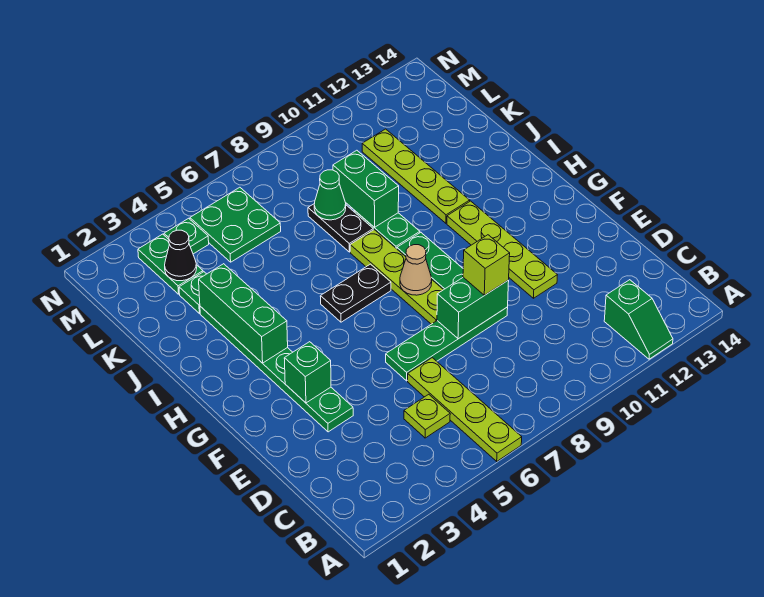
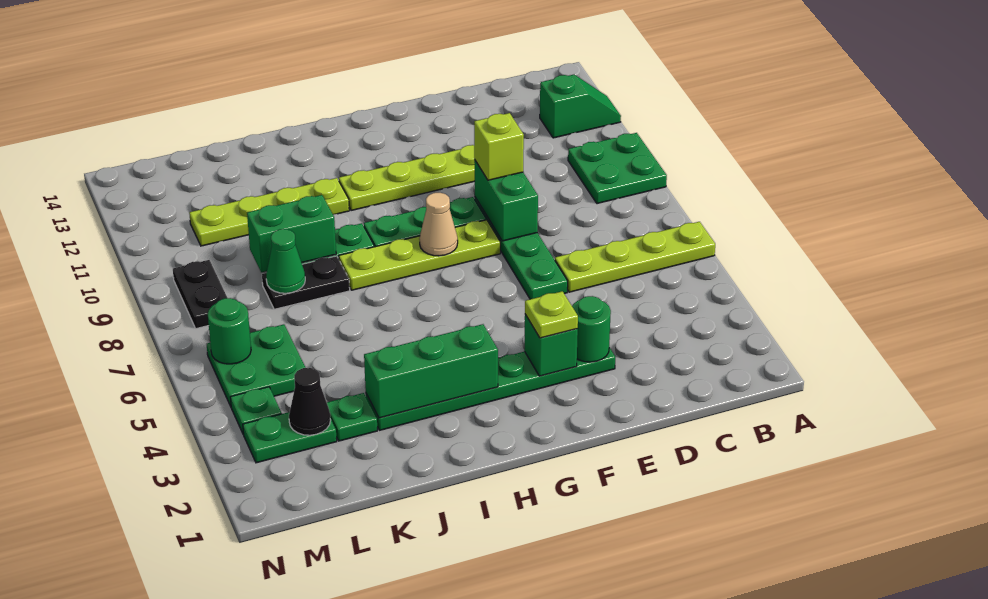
none -> green plate A9:B10 level 1
lime plate C5 level 1 -> lime plate F3 level 3
none -> green round brick E3 level 2
black plate H6:H7 level 1 -> black plate M8:M9 level 1
none -> green round brick M6 level 2

